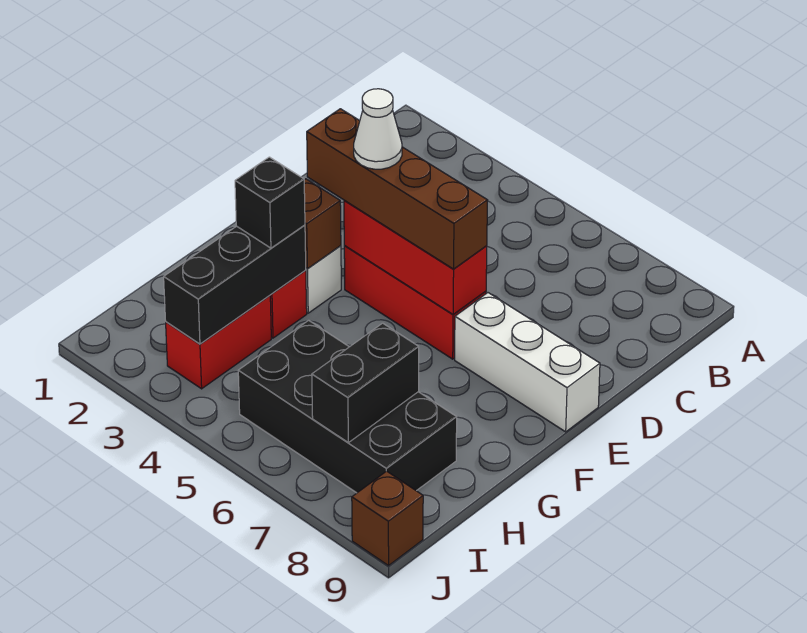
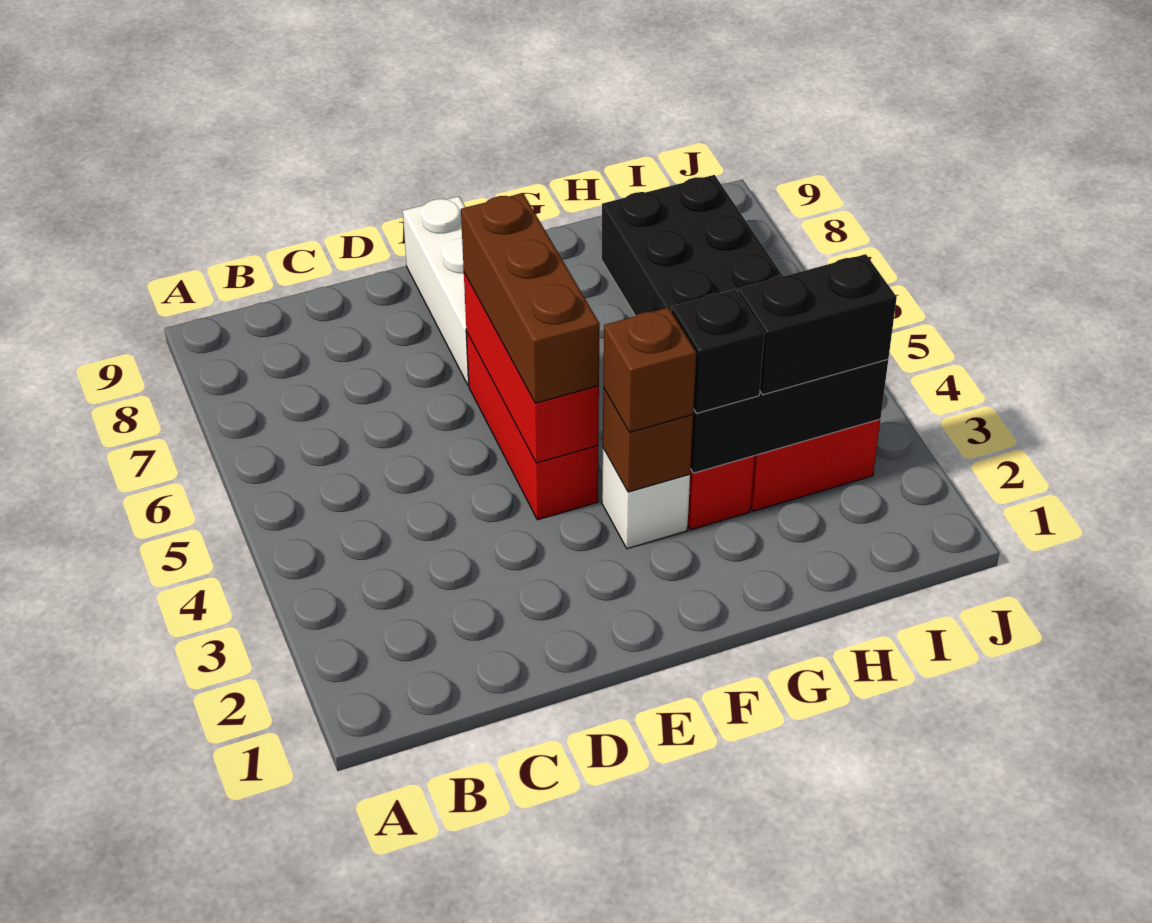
brown brick E3:E6 level 3 -> brown brick E4:E6 level 3
white cone E4 level 4 -> none
black brick H7:I7 level 2 -> black brick H3:I3 level 3
brown brick J9 level 1 -> brown brick F3 level 3

